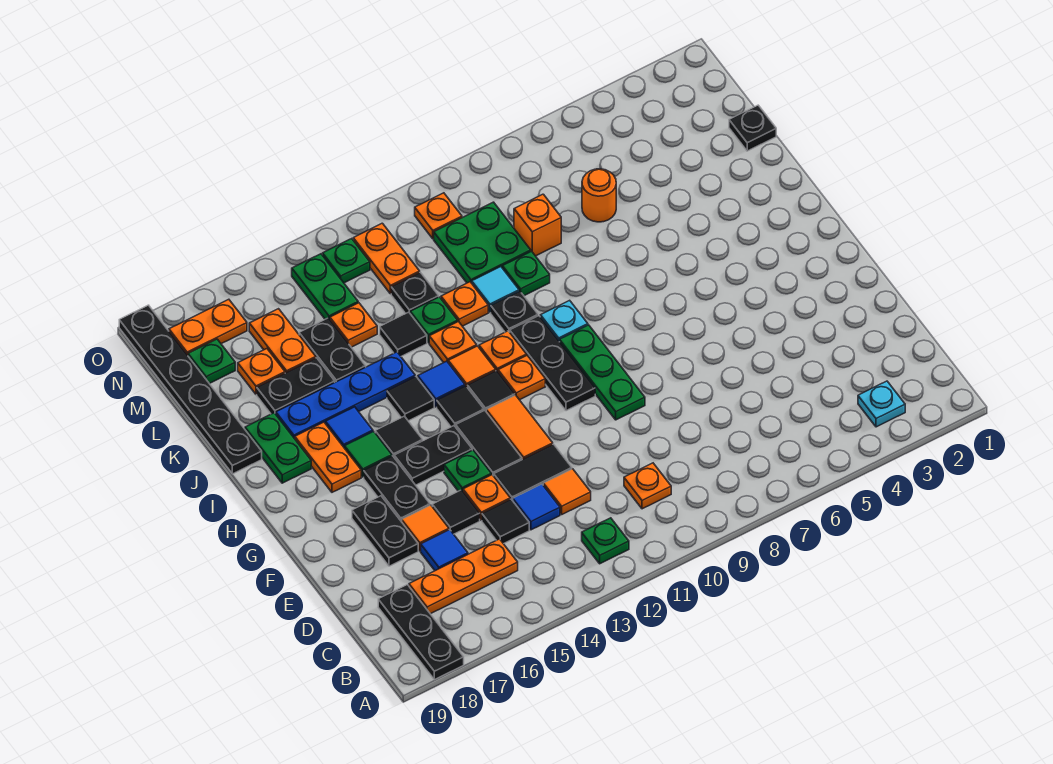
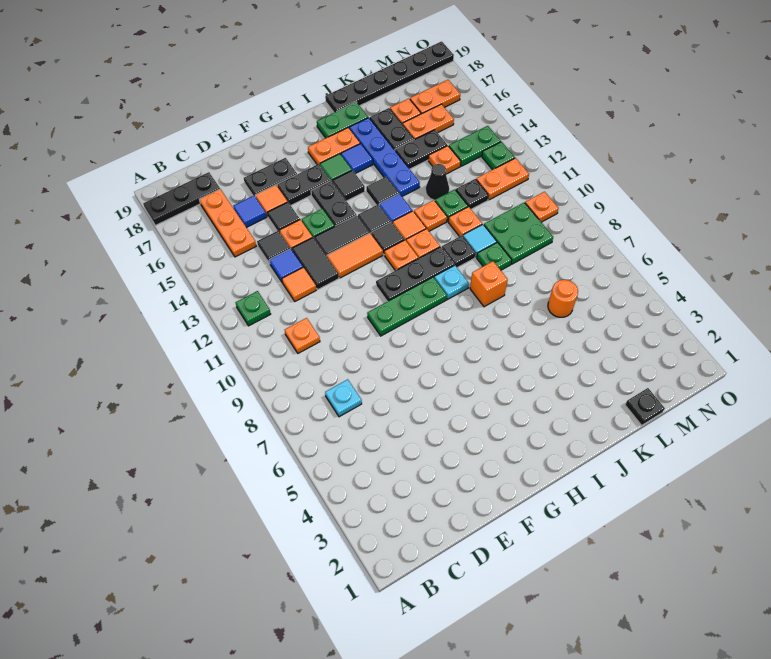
cyan plate B3 level 1 -> cyan plate C7 level 1
black tile K13 level 1 -> black cone K13 level 1
orange brick L8 level 1 -> orange brick J8 level 1
green plate M18 level 1 -> none
orange plate N17:N18 level 1 -> orange plate M17:N17 level 1

